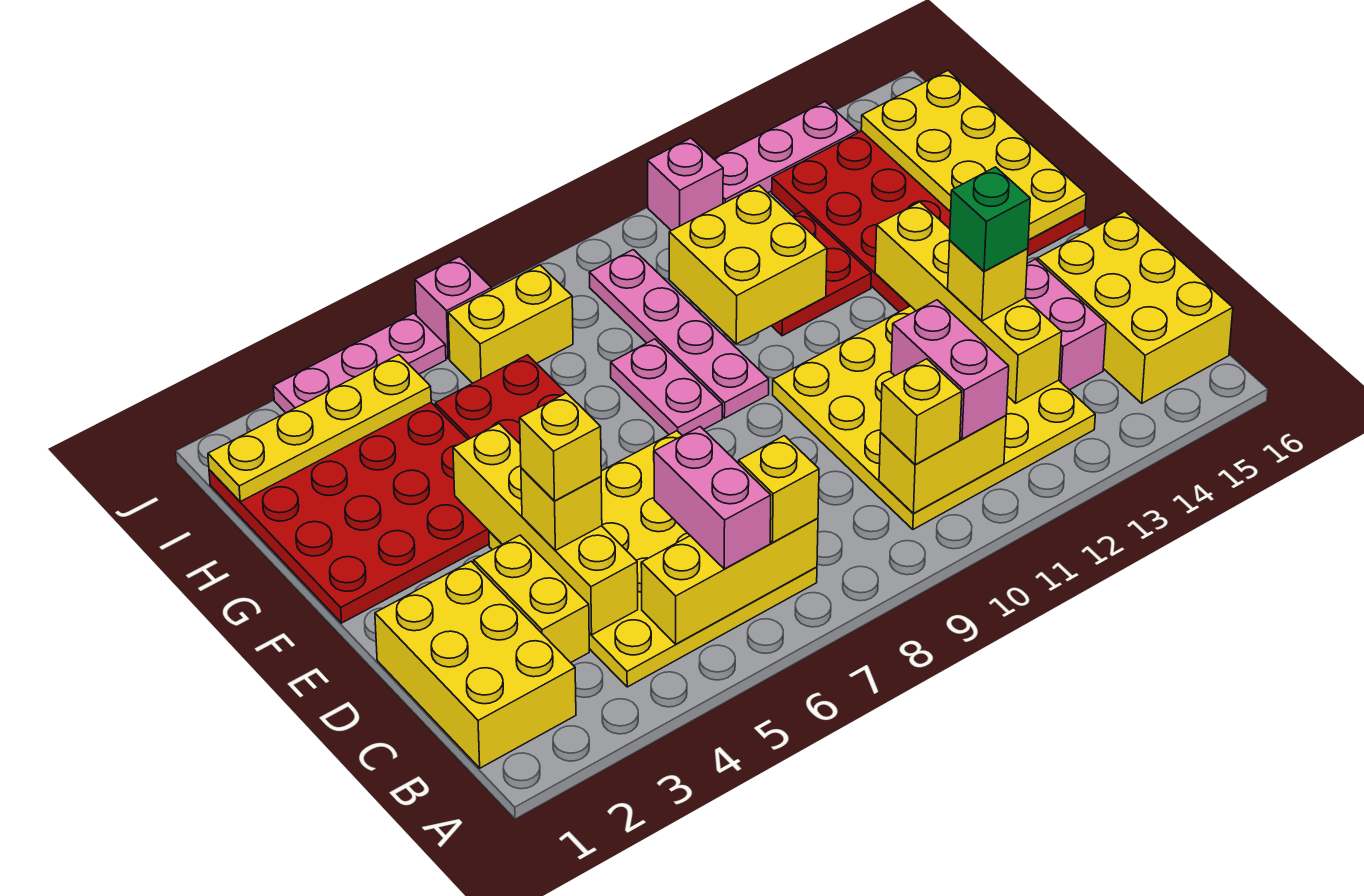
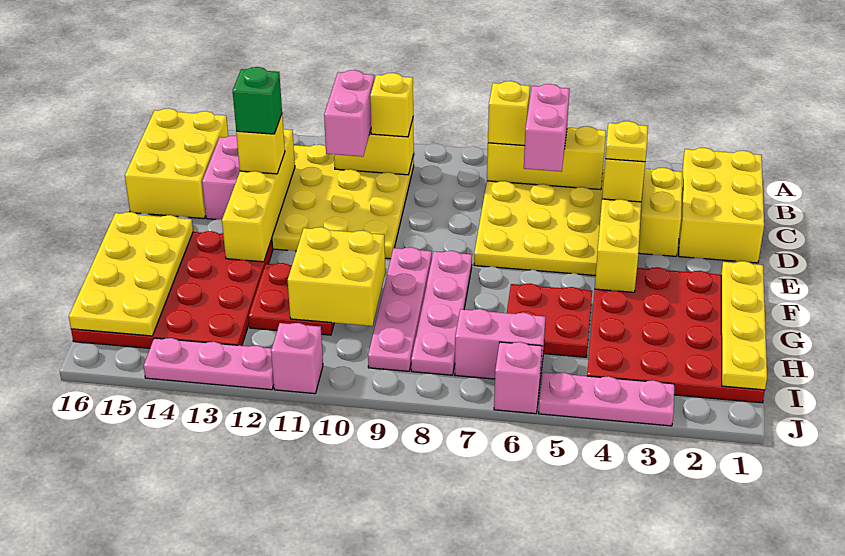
yellow brick D4 level 4 -> yellow plate D4 level 4
pink plate F8:G8 level 1 -> pink plate F8:I8 level 1
yellow plate I1:I4 level 2 -> yellow plate F1:I1 level 2
yellow brick I6:I7 level 1 -> pink brick I6:I7 level 1

